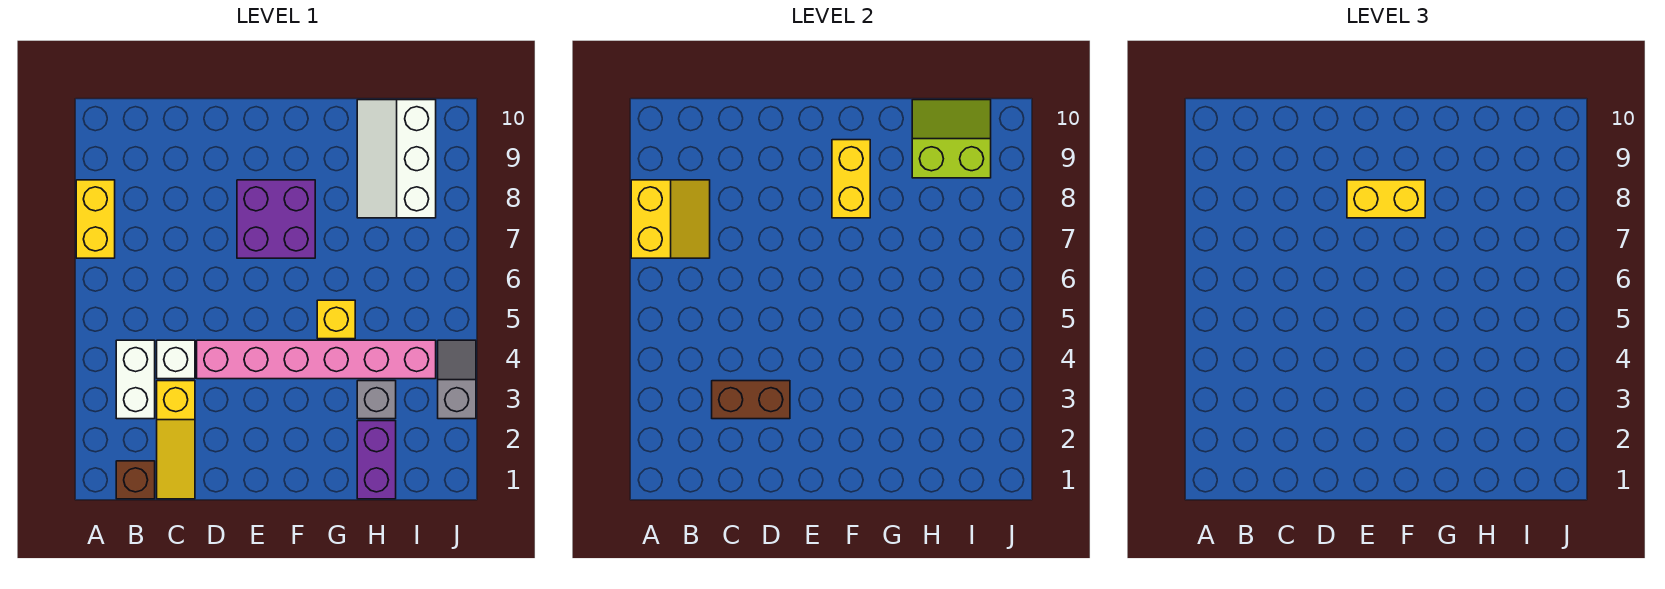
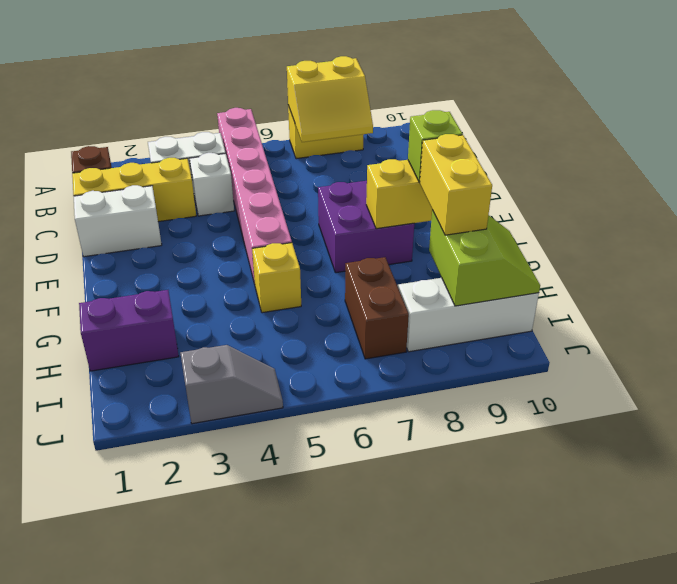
yellow slope C1:C3 level 1 top 3 -> yellow brick C1:C3 level 1
brown brick C3:D3 level 2 -> brown brick H7:I7 level 1
none -> white brick D1:D2 level 1
pink brick D4:I4 level 1 -> pink brick A5:F5 level 1
yellow brick E8:F8 level 3 -> yellow brick G9:H9 level 3
none -> lime brick F9 level 3
grey brick H3 level 1 -> none

